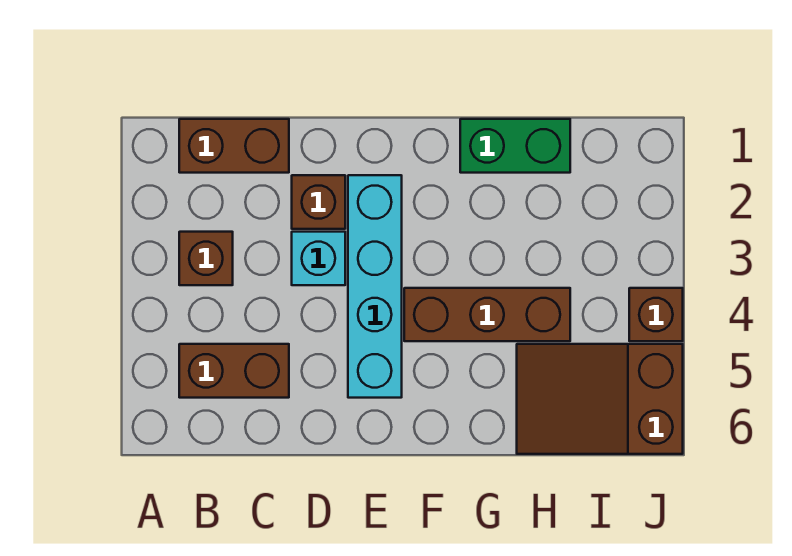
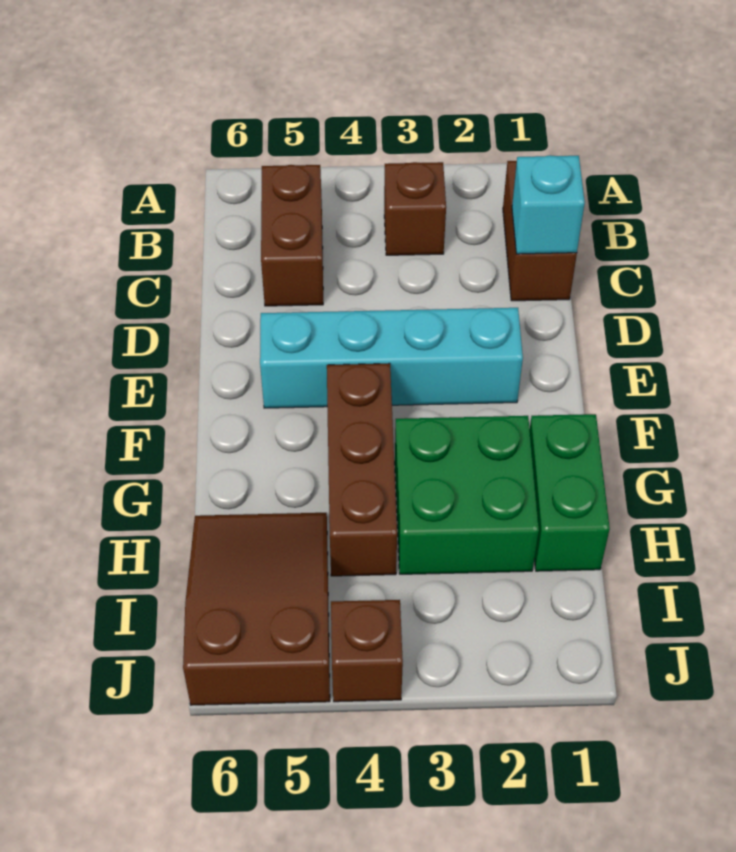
brown brick D2 level 1 -> none
cyan brick D3 level 1 -> cyan brick C1 level 2
none -> green brick G2:H3 level 1

